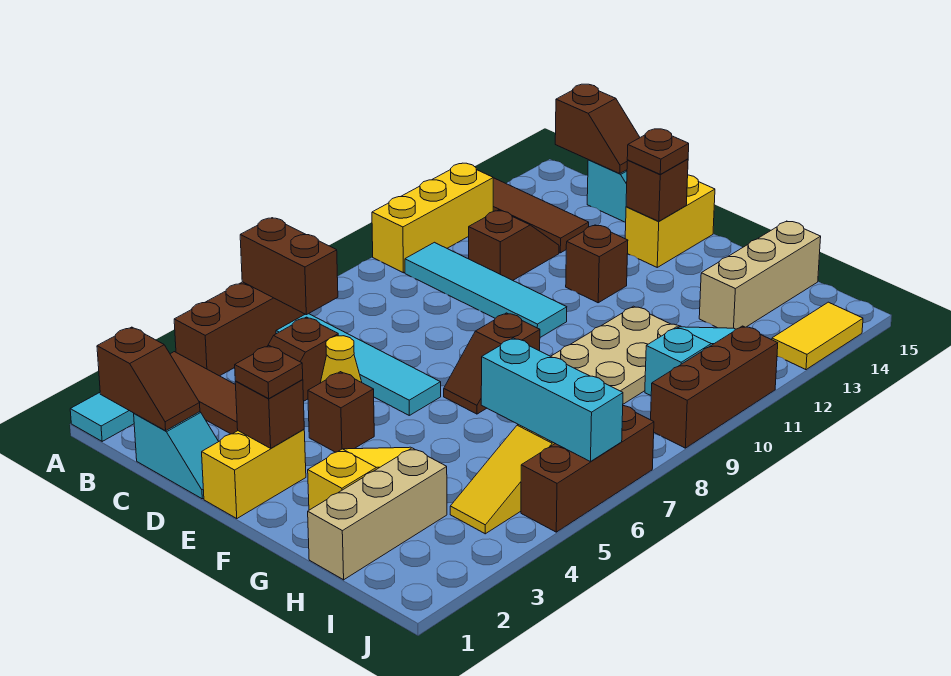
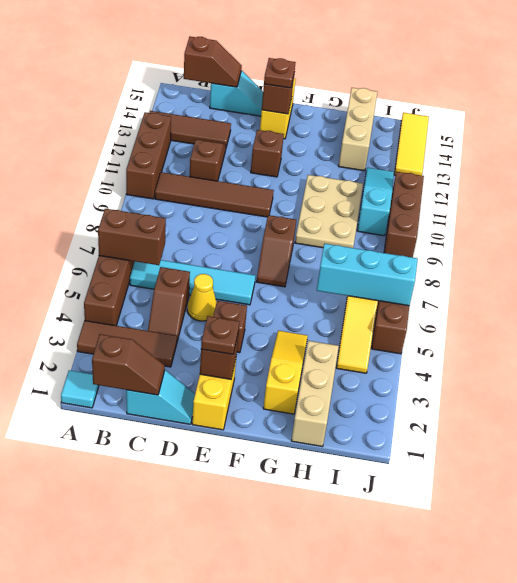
yellow brick A10:A12 level 1 -> brown brick A10:A12 level 1
cyan tile B10:E10 level 1 -> brown tile B10:E10 level 1
yellow tile J13:J14 level 1 -> yellow tile J13:J15 level 1

